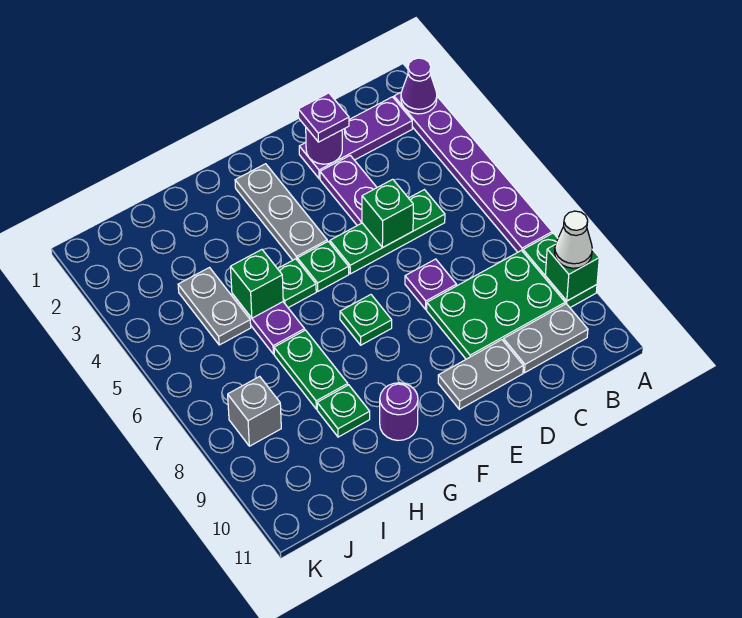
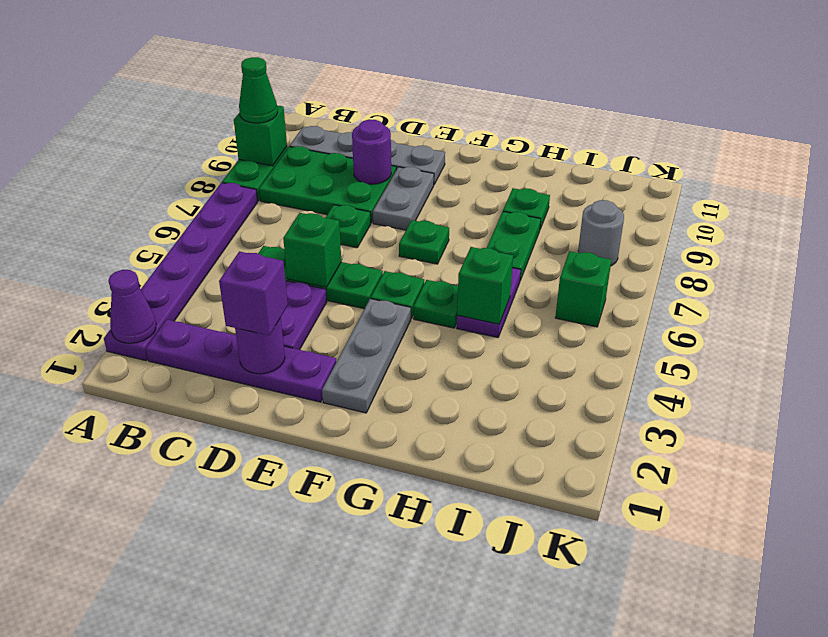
white cone A9 level 3 -> green cone A9 level 3
purple plate B2:D2 level 1 -> purple plate B2:E2 level 1
purple plate D2 level 3 -> purple brick D2 level 3
purple plate D7 level 1 -> green plate D7 level 1
purple round brick G10 level 1 -> purple round brick D9 level 2
grey plate I4:I5 level 1 -> grey plate E8:E9 level 1
none -> green brick J6 level 1
grey brick J8 level 1 -> grey round brick J8 level 1

